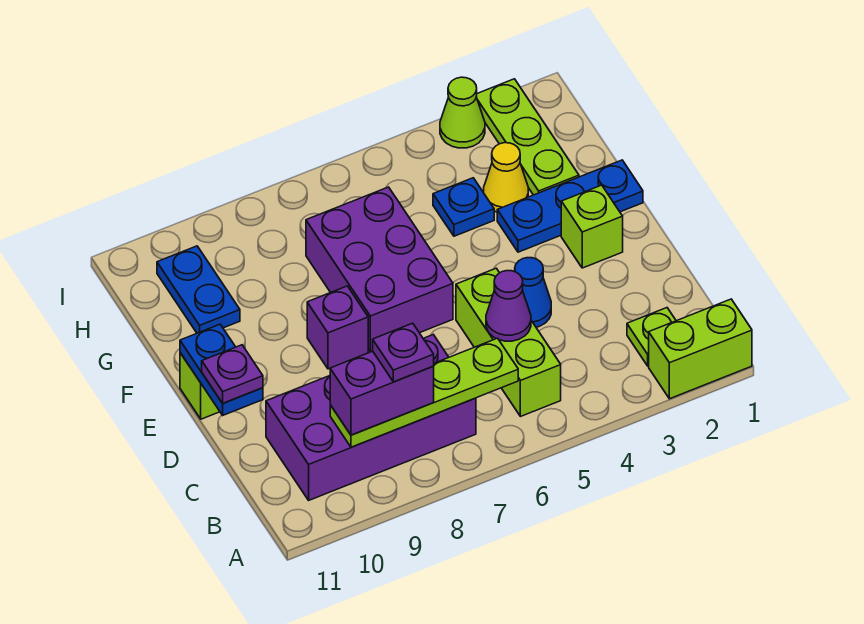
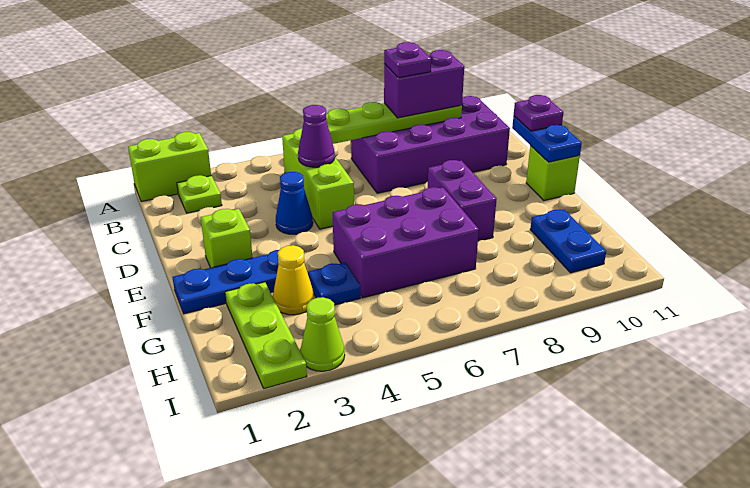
purple brick E6:G7 level 1 -> purple brick F5:G7 level 1
purple brick E8 level 1 -> purple brick E8:F8 level 1

